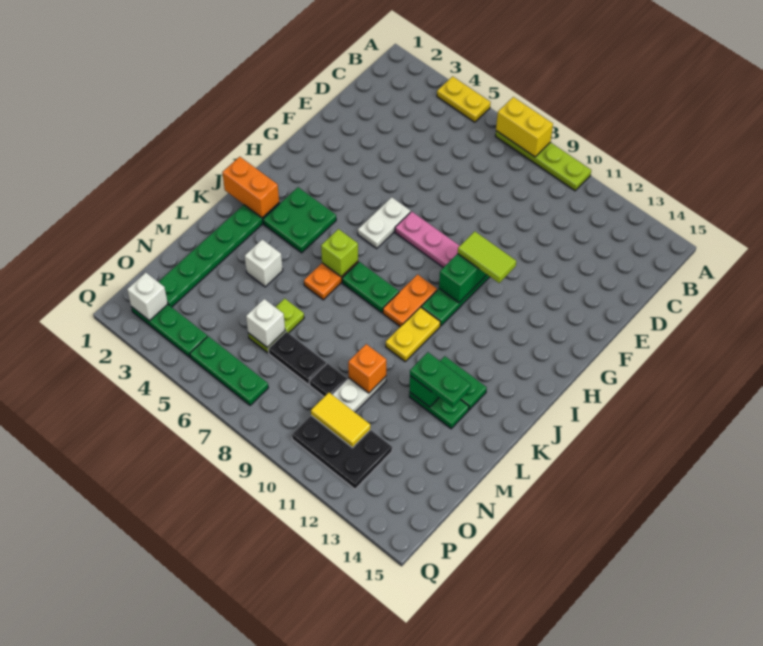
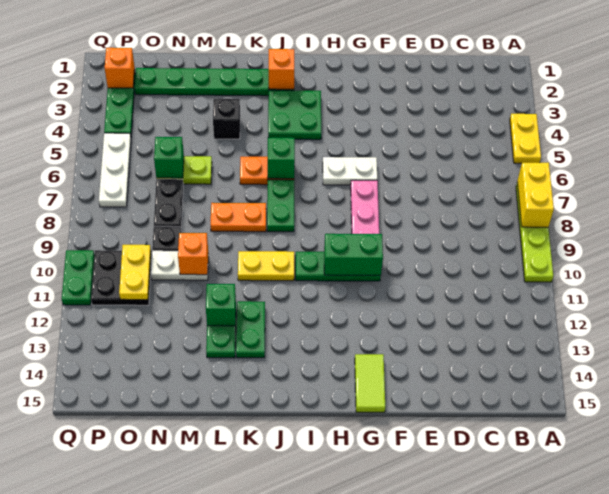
lime tile G10:G11 level 3 -> lime tile G14:G15 level 1
orange plate I9:J9 level 1 -> orange plate K8:L8 level 1
orange brick J1:J2 level 2 -> orange brick J2 level 2
lime brick J6 level 2 -> green brick J6 level 2
white brick L4 level 1 -> black brick L4 level 1
green plate L12:L13 level 3 -> green plate Q10:Q11 level 1
white brick N6 level 2 -> green brick N6 level 2
black plate O10:P12 level 1 -> black plate O10:P11 level 1
yellow tile O10:O11 level 2 -> yellow plate O10:O11 level 2
white brick P2 level 2 -> orange brick P2 level 2
green plate P5:P7 level 1 -> white plate P5:P7 level 1

